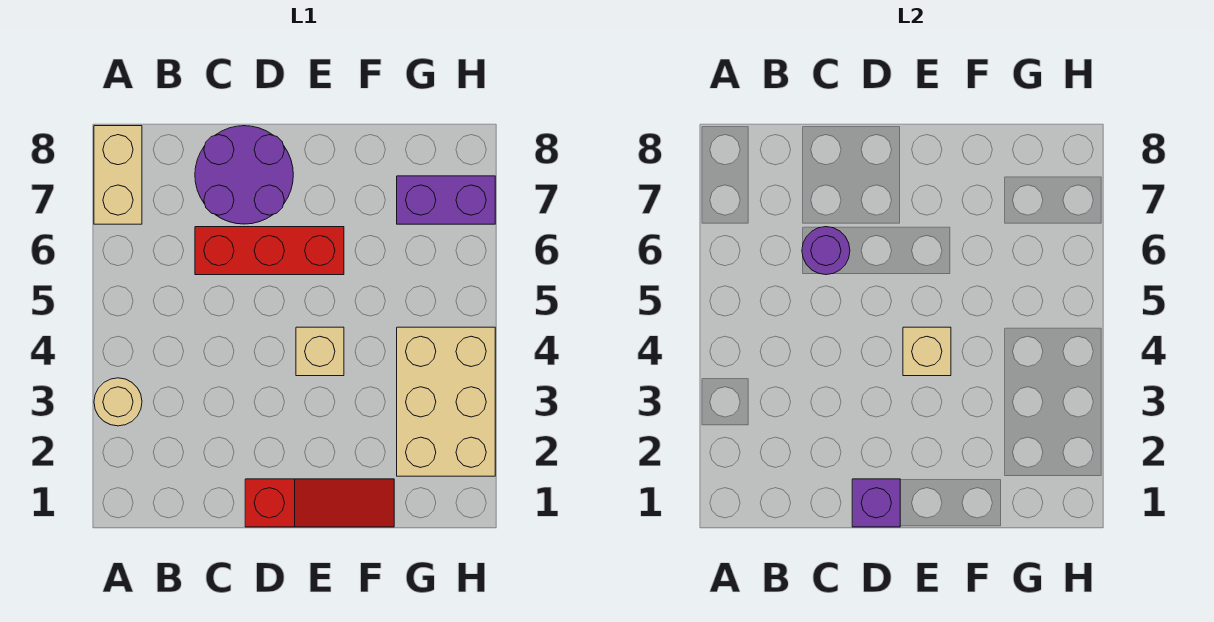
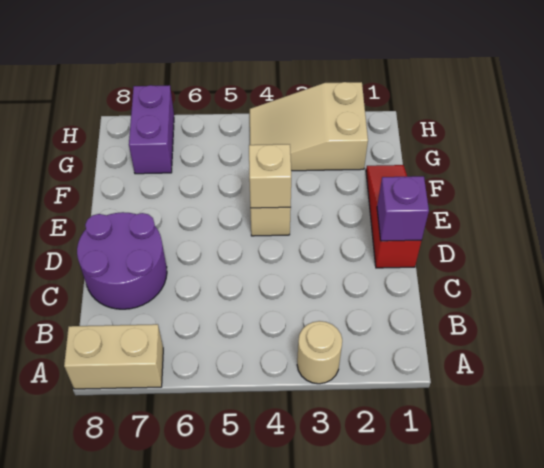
red brick C6:E6 level 1 -> none
purple round brick C6 level 2 -> none
tan brick G2:H4 level 1 -> tan slope G2:H4 level 1 top 2

